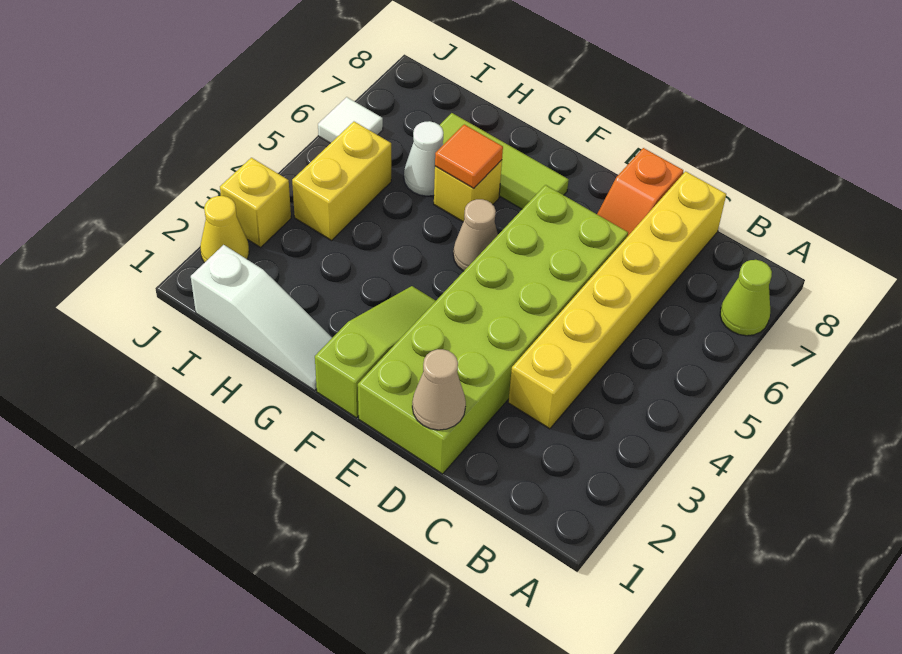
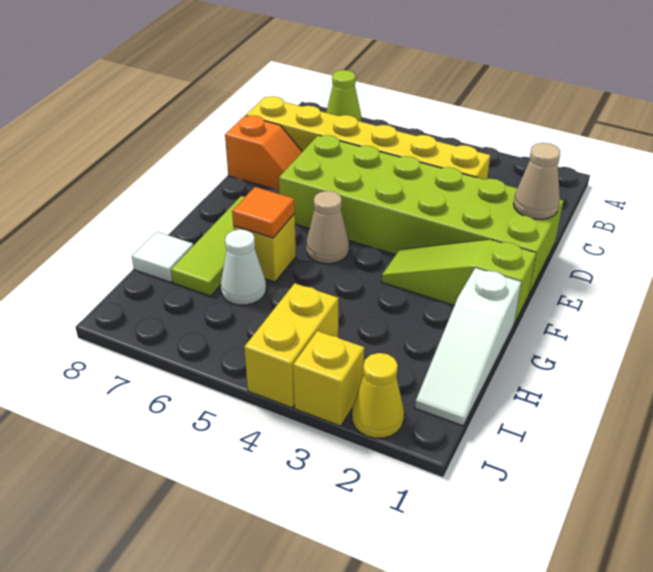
white slope G1:I1 level 1 top I -> white slope G1:I1 level 1 top G
yellow brick I4:I5 level 1 -> yellow brick I4:J4 level 1
white tile J6 level 1 -> white tile H8 level 1

